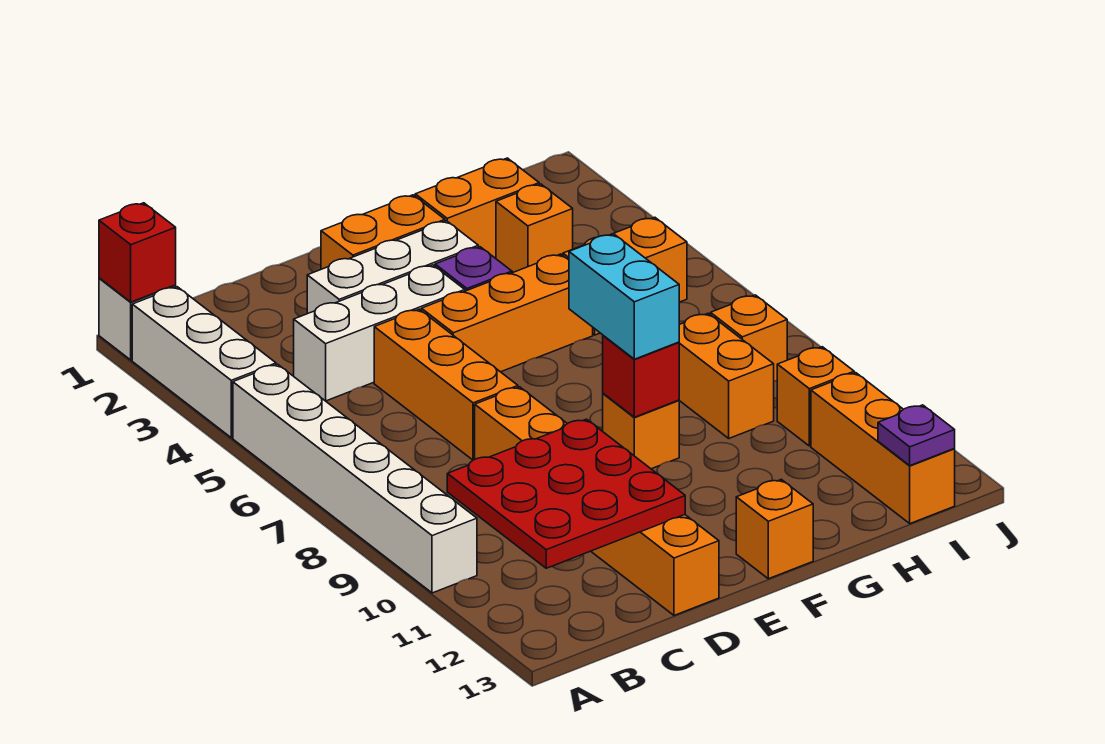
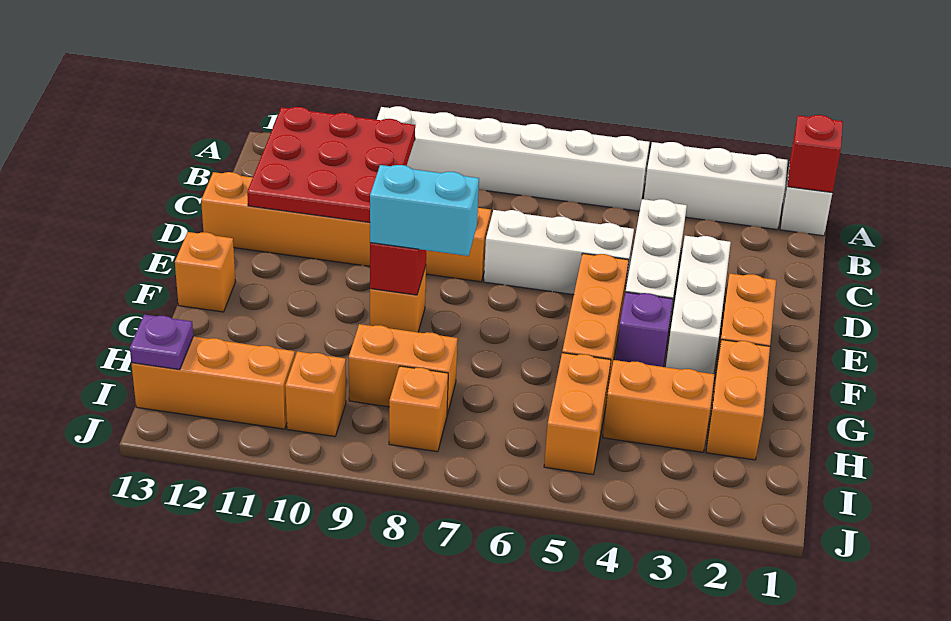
orange brick D5:D7 level 1 -> white brick D5:D7 level 1
orange brick H3 level 1 -> orange brick H3:H4 level 1

